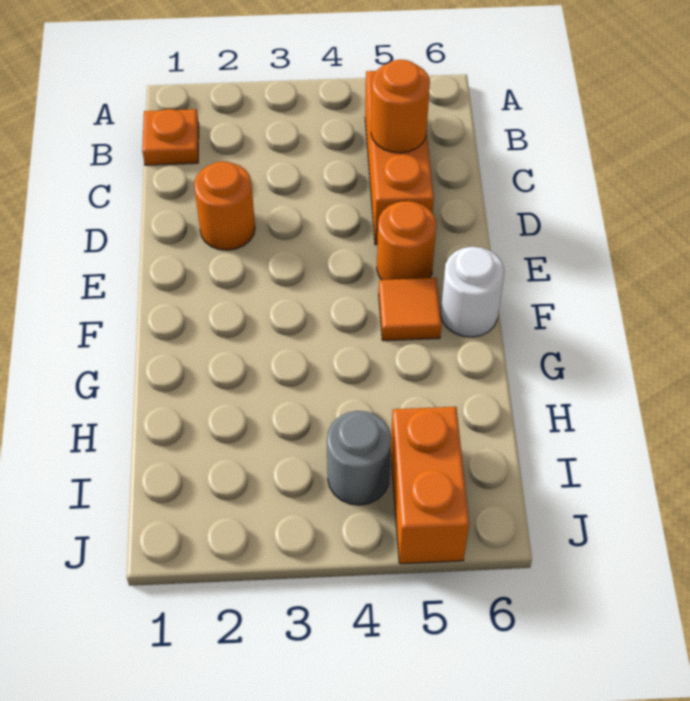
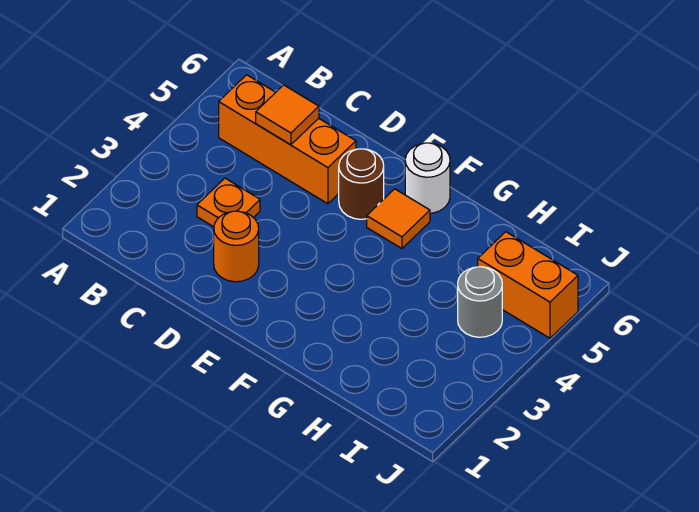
orange plate B1 level 1 -> orange plate C3 level 1
orange round brick C5 level 2 -> orange tile C5 level 2
orange round brick E5 level 1 -> brown round brick E5 level 1

